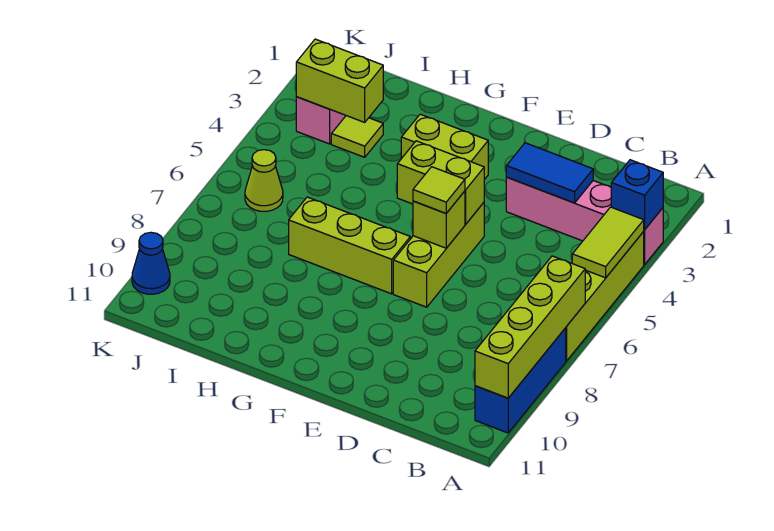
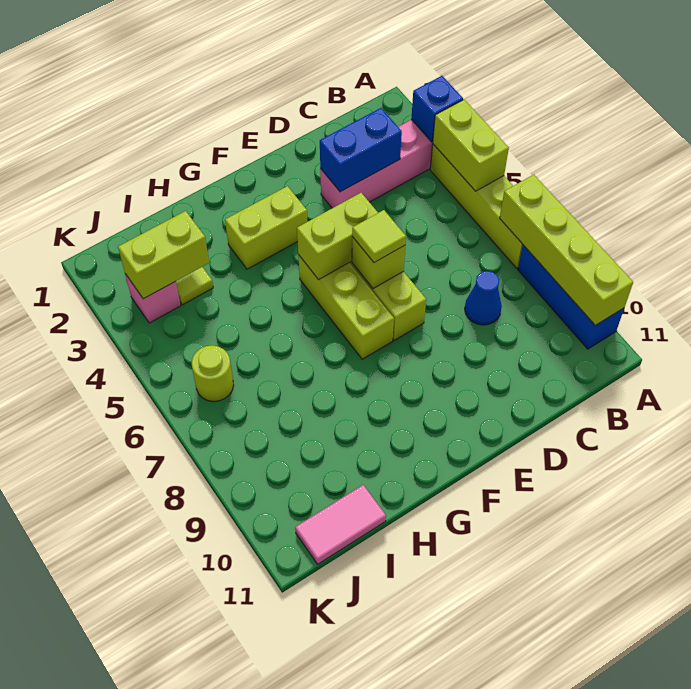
lime tile A4:A5 level 2 -> lime brick A4:A5 level 2
blue tile C3:D3 level 2 -> blue brick C3:D3 level 2
lime brick F7:H7 level 1 -> lime brick F5:F7 level 1
none -> pink tile I11:J11 level 1
lime cone J6 level 1 -> lime round brick J6 level 1
blue cone K10 level 1 -> blue cone C8 level 1

